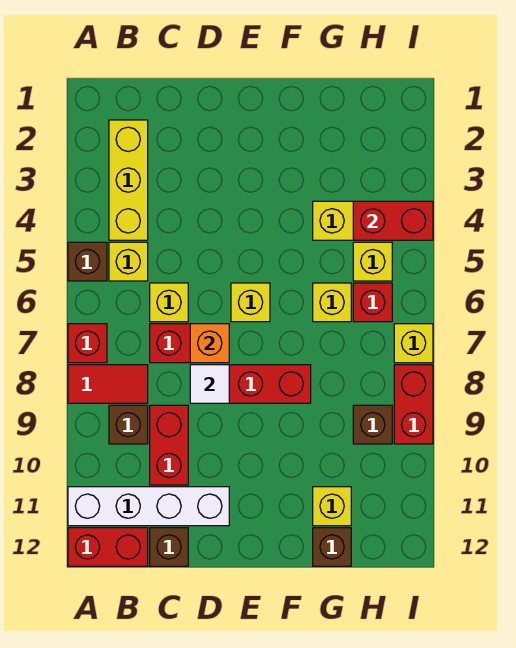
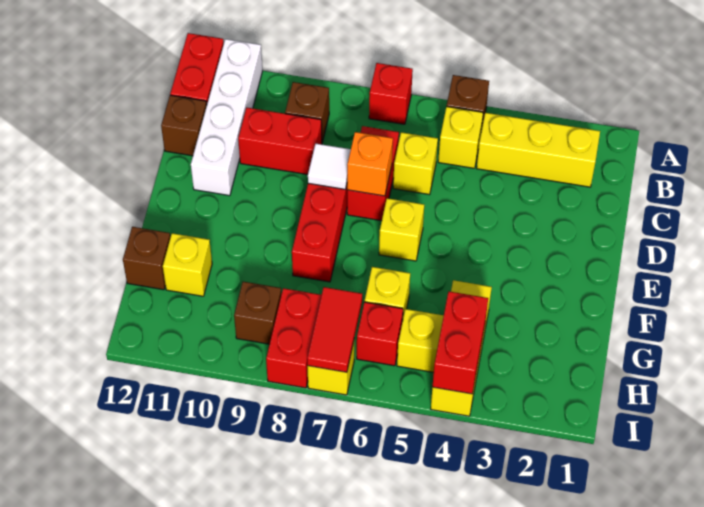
red tile A8:B8 level 1 -> red tile H7:I7 level 2
red brick I8:I9 level 1 -> red brick H8:I8 level 1

